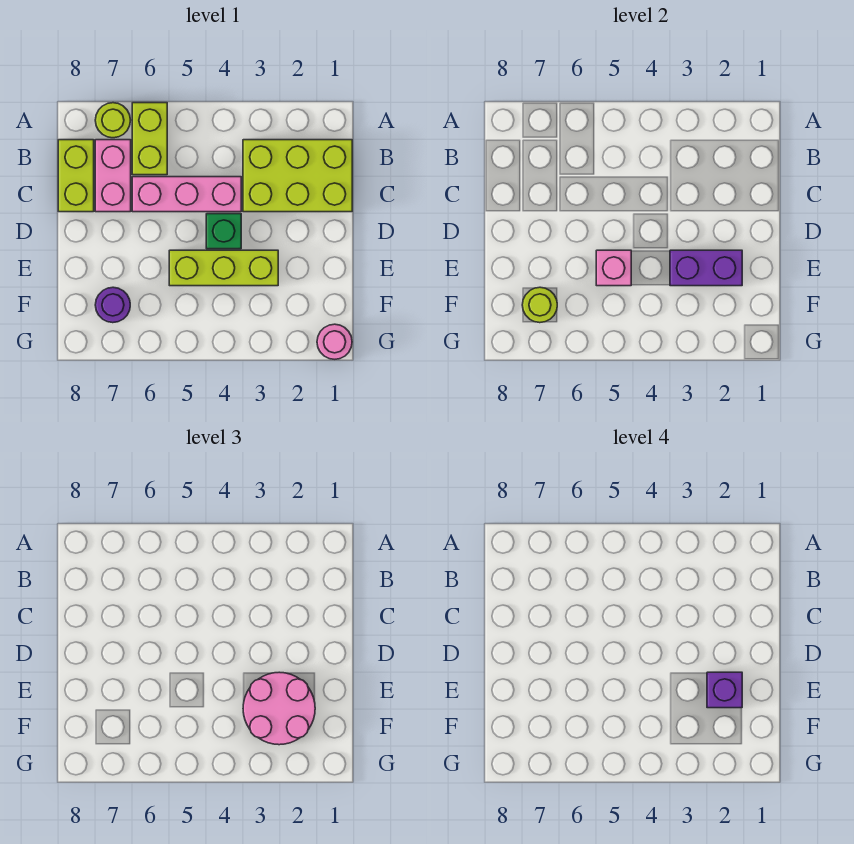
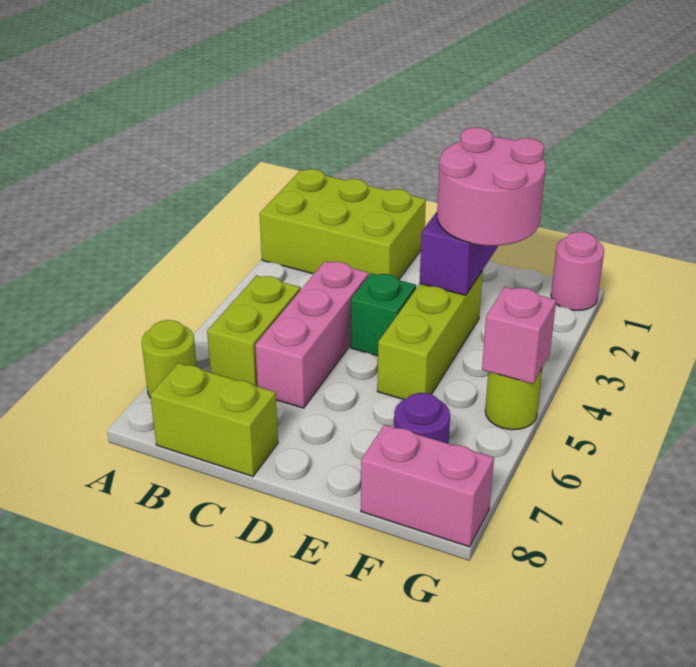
lime brick A6:B6 level 1 -> lime brick B5:B6 level 1
lime brick B1:C3 level 1 -> lime brick A1:C2 level 1
pink brick B7:C7 level 1 -> pink brick F8:G8 level 1
purple brick E2 level 4 -> none
pink brick E5 level 2 -> pink brick G5 level 2
lime round brick F7 level 2 -> lime round brick G5 level 1

